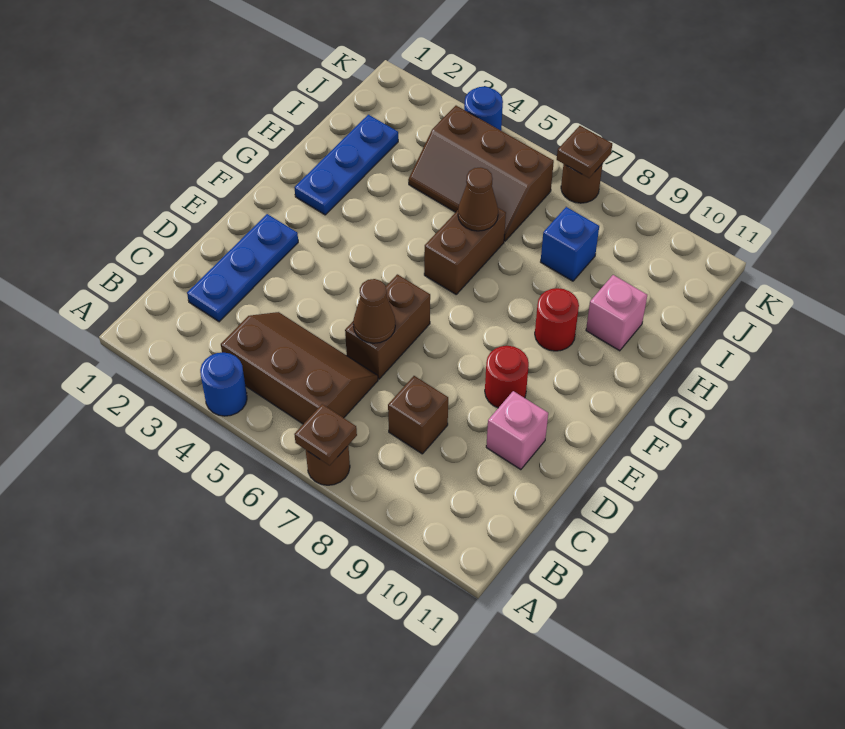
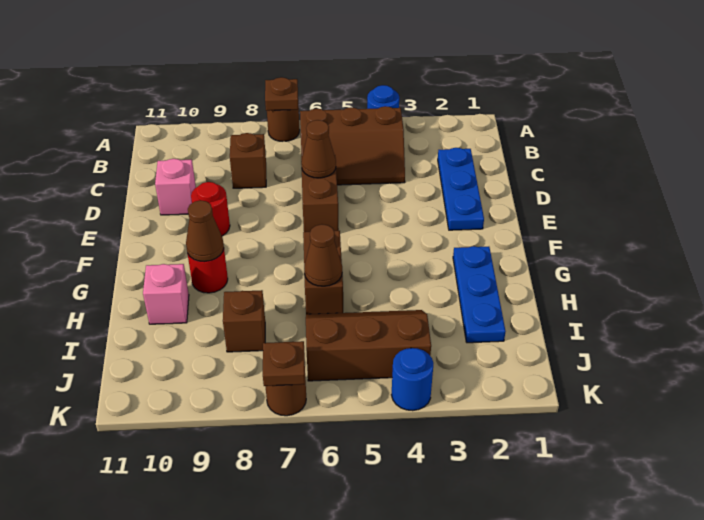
none -> brown cone G9 level 2
blue brick I8 level 1 -> brown brick I8 level 1

